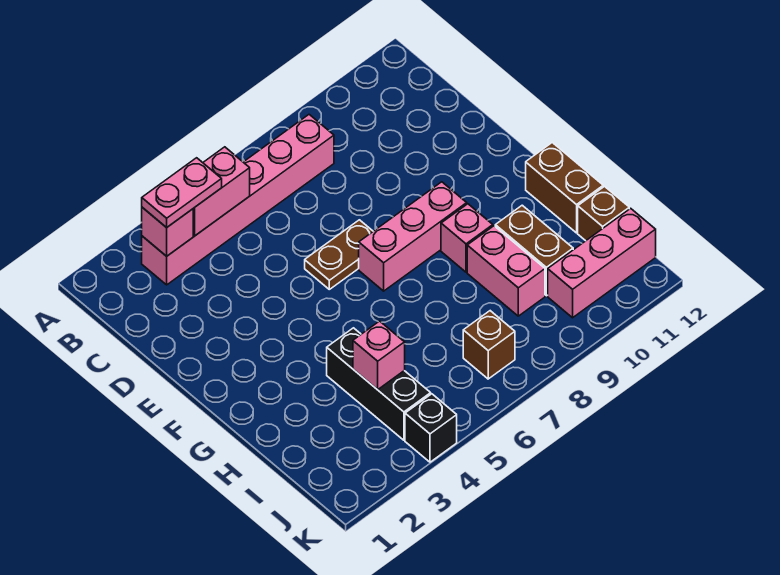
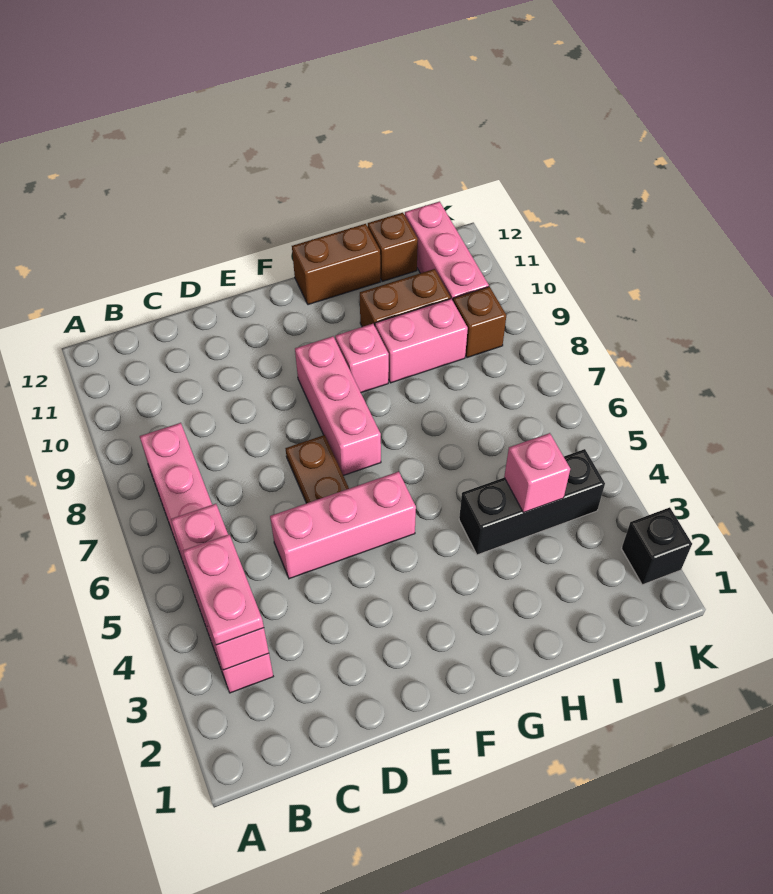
none -> pink brick D5:F5 level 1
brown brick J7 level 1 -> brown brick J9 level 1
black brick K4 level 1 -> black brick K2 level 1

